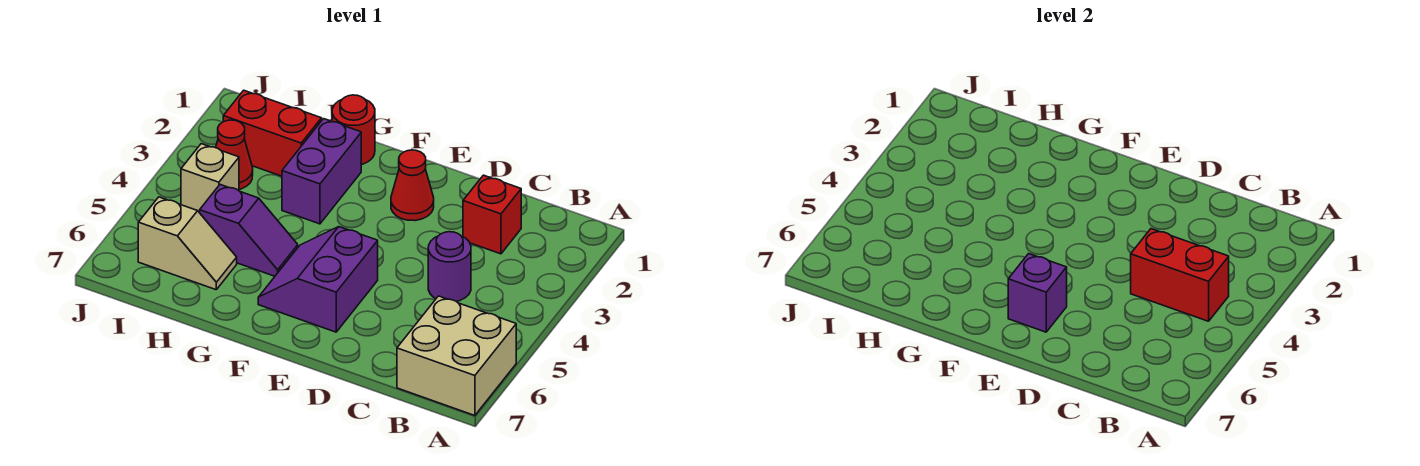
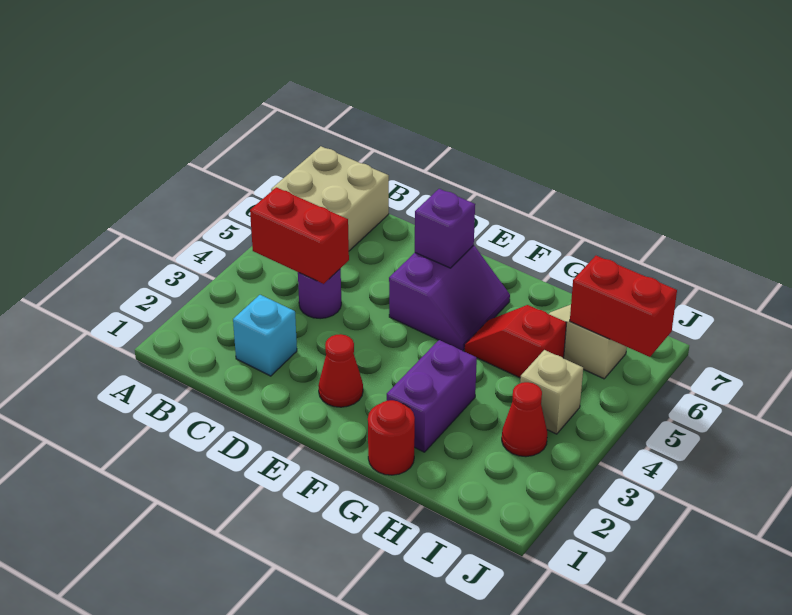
red brick C2 level 1 -> cyan brick C2 level 1
purple slope G5:H5 level 1 top H -> red slope G5:H5 level 1 top H
red brick H2:I2 level 1 -> red brick I6:J6 level 2

